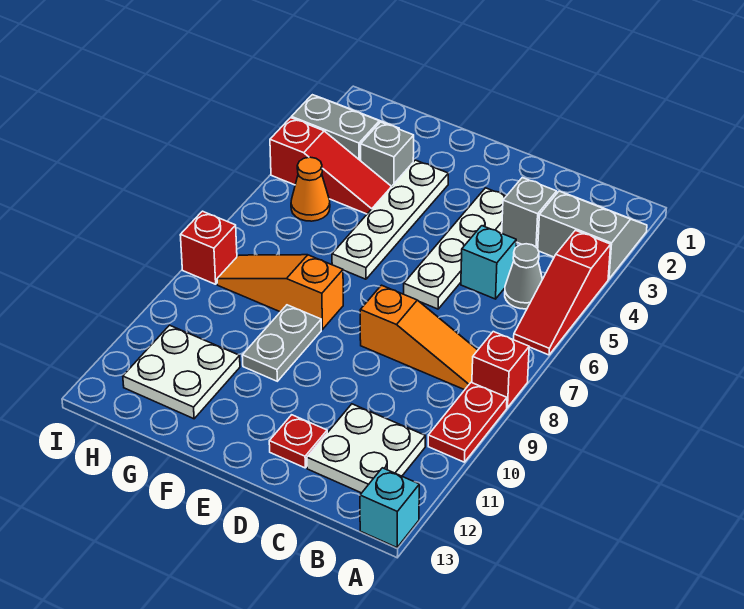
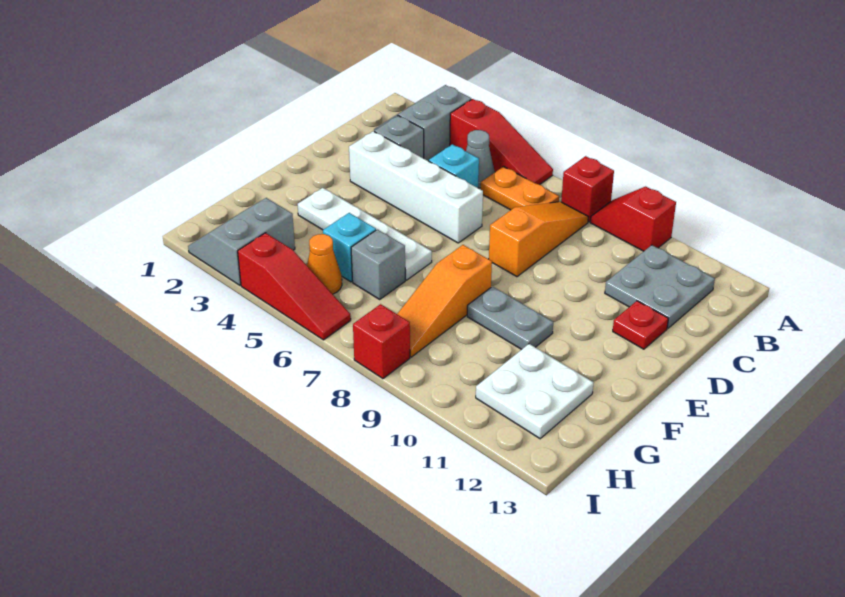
red plate A9:A10 level 1 -> red slope A9:A10 level 1 top 10
cyan brick A13 level 1 -> cyan brick G5 level 1
none -> orange plate B6:B7 level 1
white plate B11:C12 level 1 -> grey plate B11:C12 level 1
white plate D3:D6 level 1 -> white brick D3:D6 level 1
grey brick G3 level 1 -> grey brick G6 level 1
red slope G4:I4 level 1 top I -> red slope I4:I6 level 1 top 4

